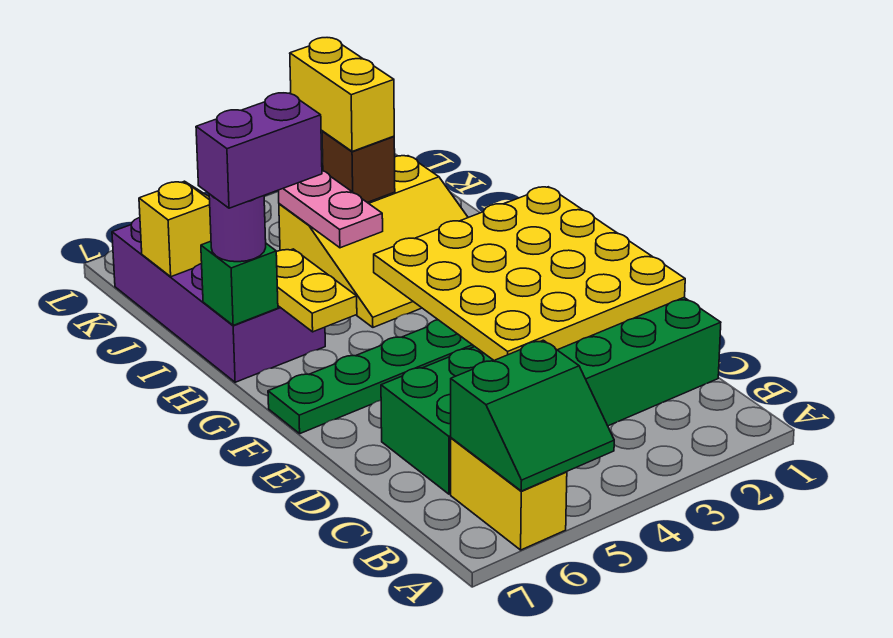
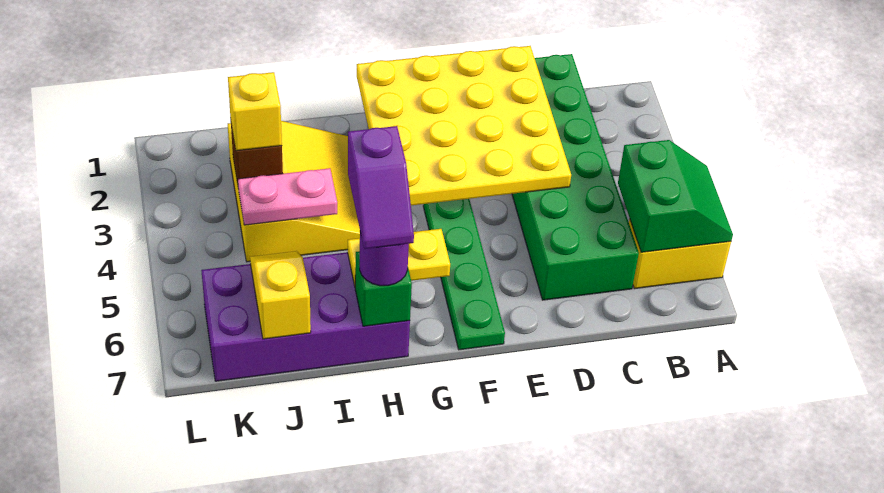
purple brick H6:H7 level 4 -> purple slope H6:H7 level 4 top 6
yellow brick J3:K3 level 3 -> yellow brick J3 level 3

